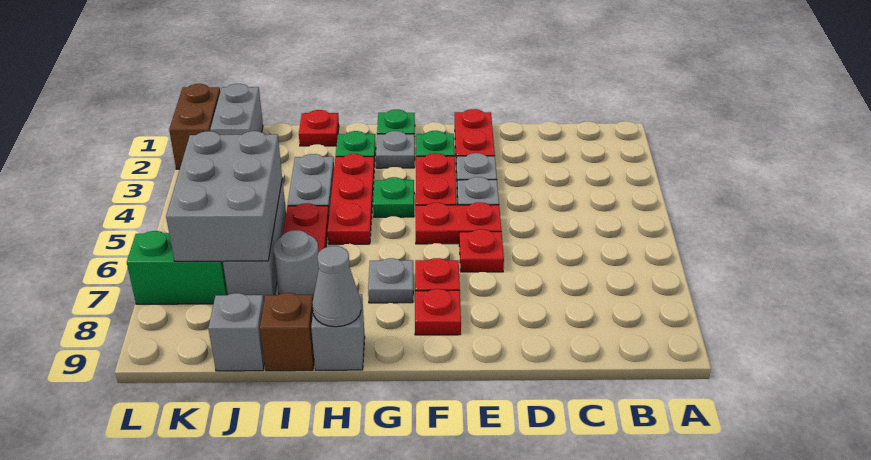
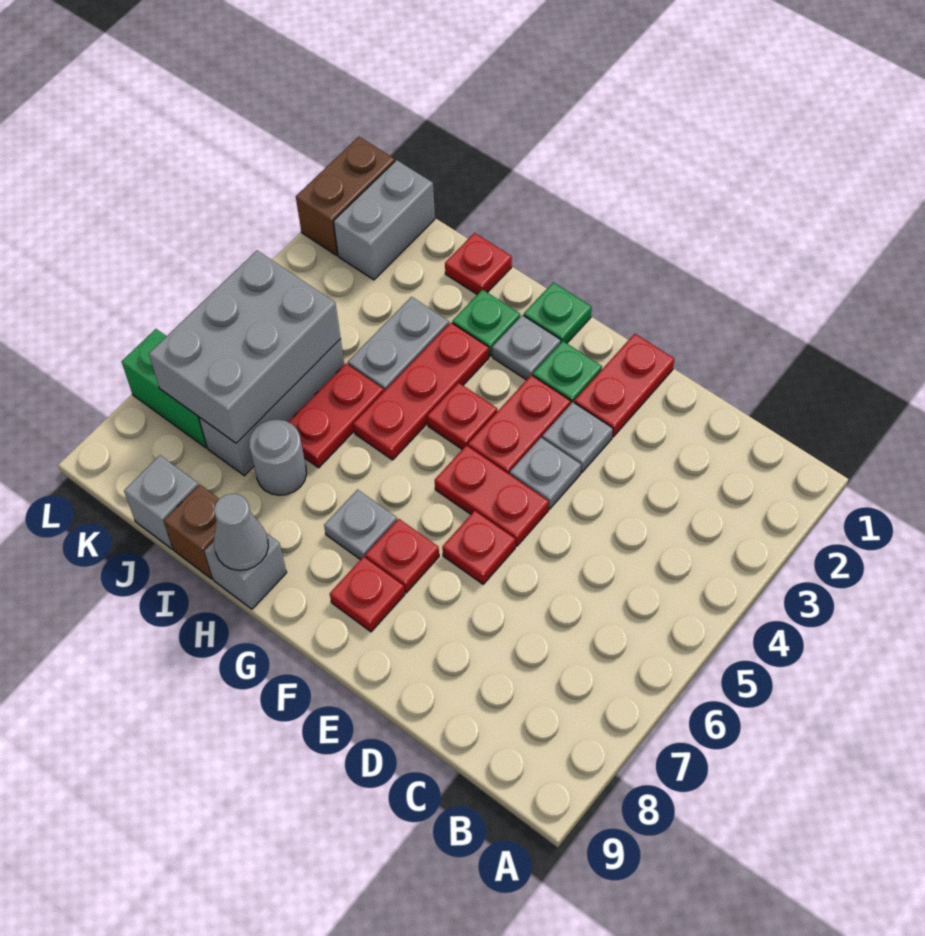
green plate G4 level 1 -> red plate G4 level 1

